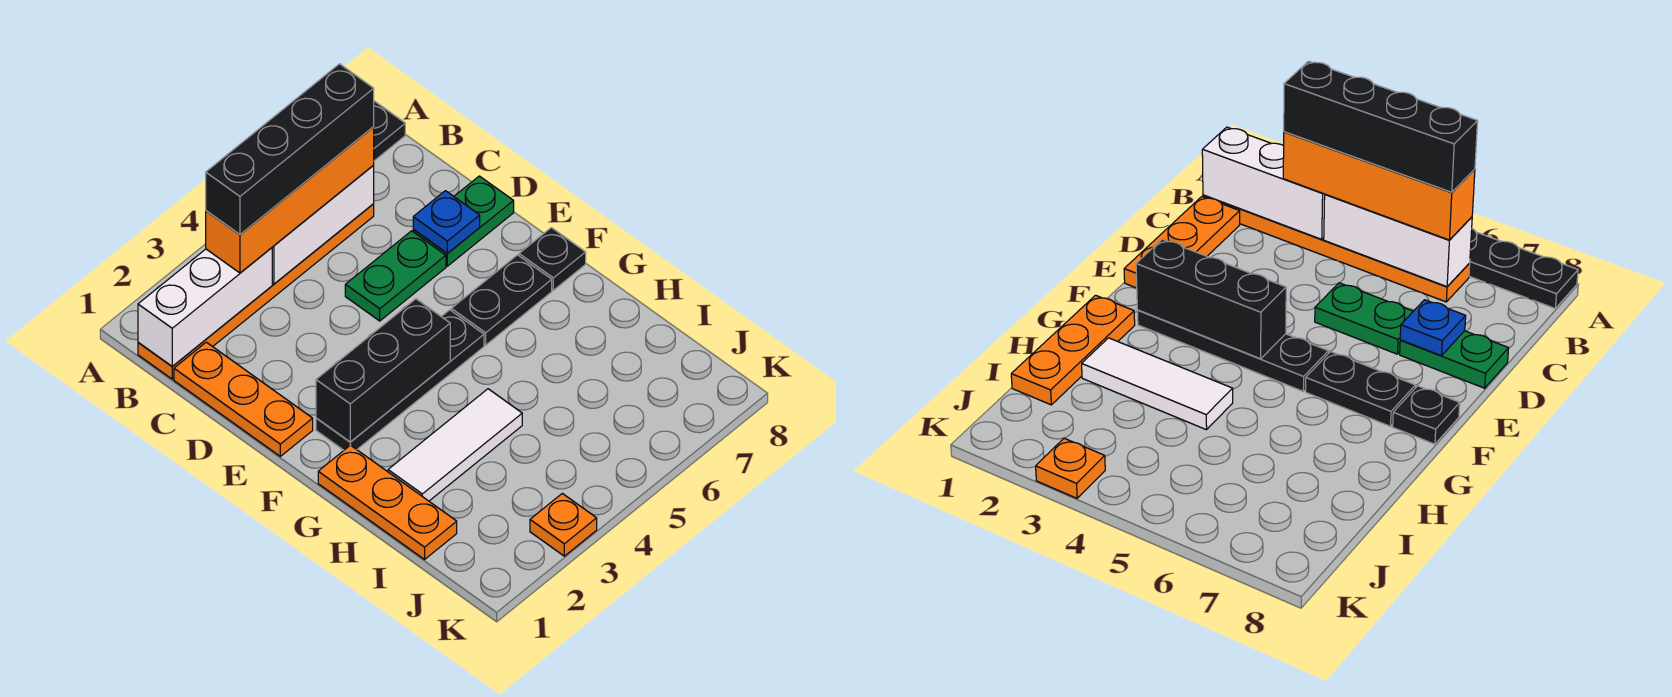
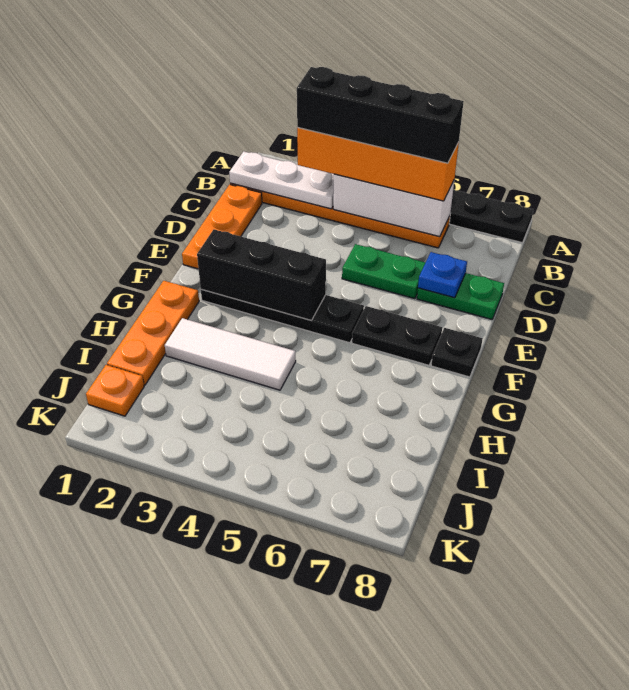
white brick B1:B3 level 2 -> white plate B1:B3 level 2
orange plate K3 level 1 -> orange plate J1 level 1

